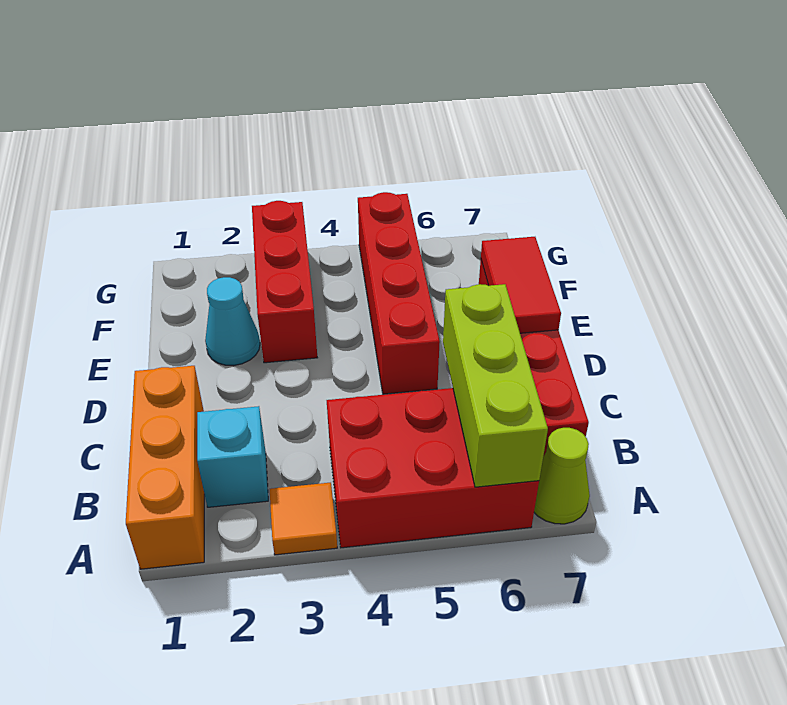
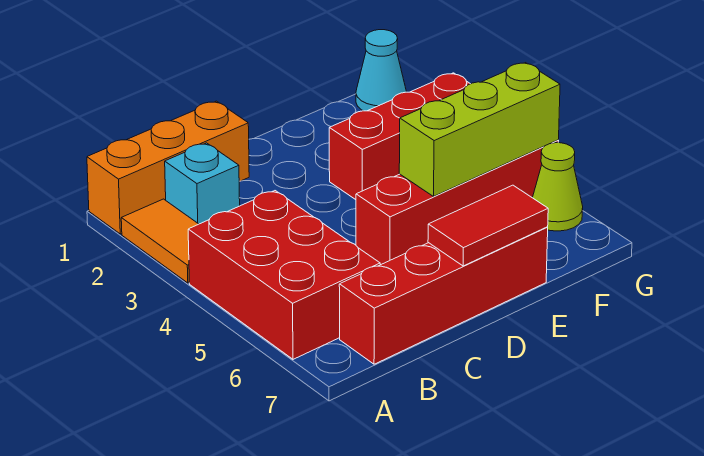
orange tile A3 level 1 -> orange tile A2:A3 level 1
lime brick A6:C6 level 2 -> lime brick E5:G5 level 2
lime cone A7 level 1 -> lime cone G6 level 1
cyan cone E2 level 1 -> cyan cone G1 level 1

